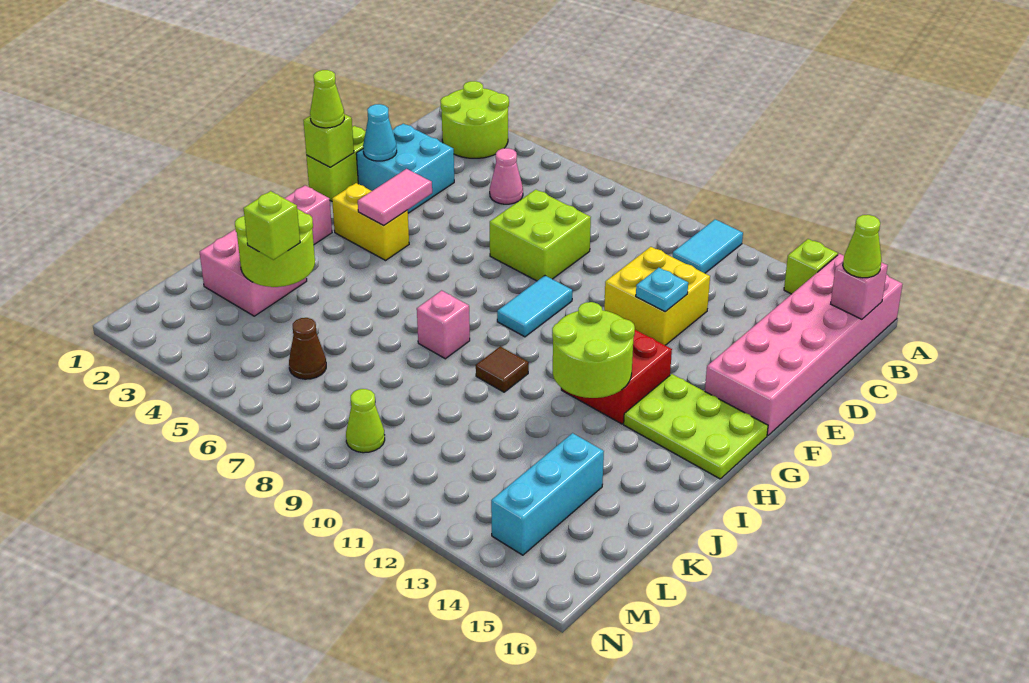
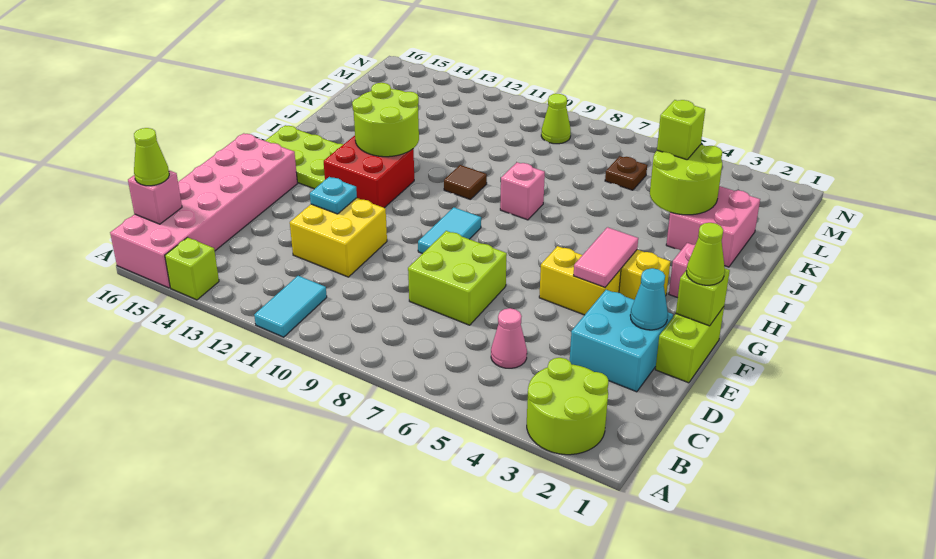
none -> yellow brick F4:F5 level 1
cyan brick K14:M14 level 1 -> none
brown cone L6 level 1 -> brown plate L6 level 1

